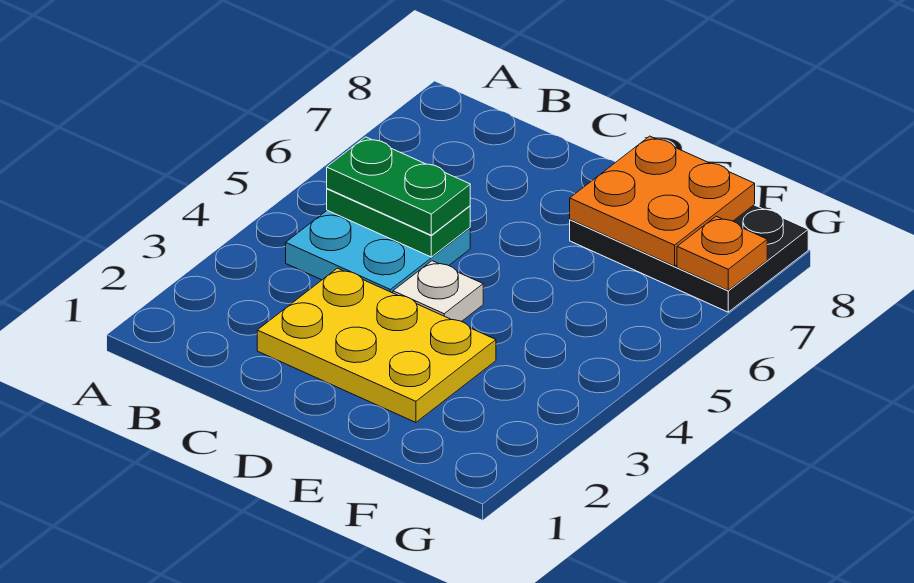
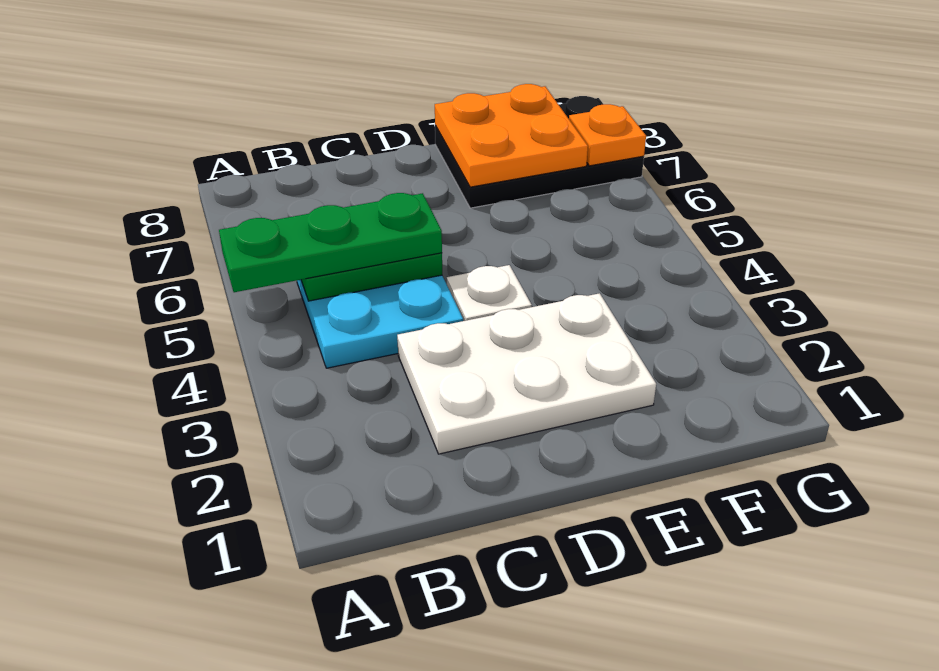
green plate B5:C5 level 3 -> green plate A5:C5 level 3
yellow plate C2:E3 level 1 -> white plate C2:E3 level 1

